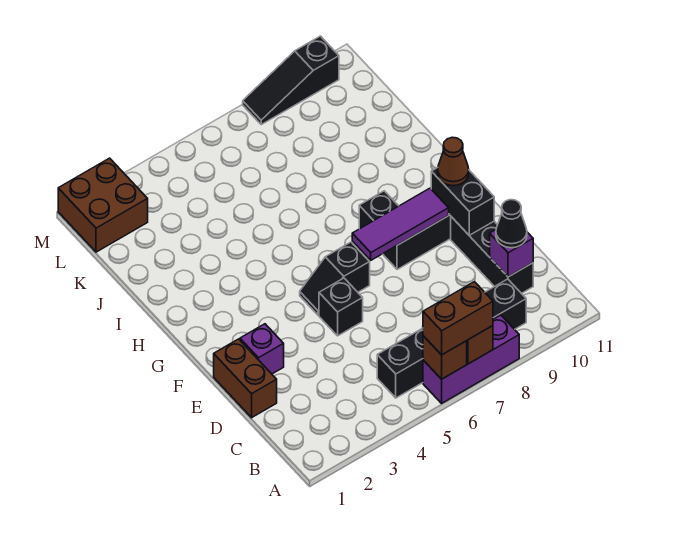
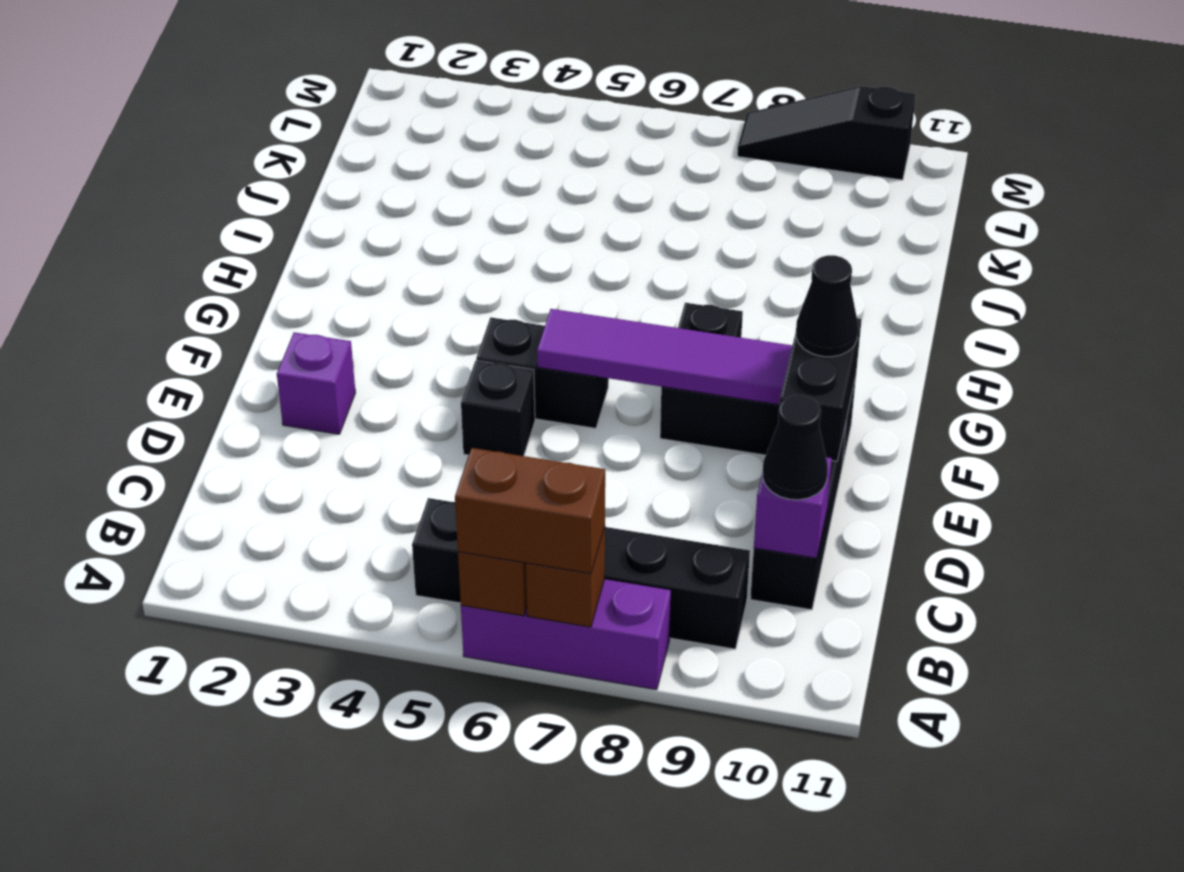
brown brick D1:E1 level 1 -> none
black slope F5:F6 level 1 top 6 -> black brick F5:F6 level 1
purple tile F7:F9 level 2 -> purple tile F6:F9 level 2
brown cone F10 level 3 -> black cone F10 level 3
brown brick L1:M2 level 1 -> none

